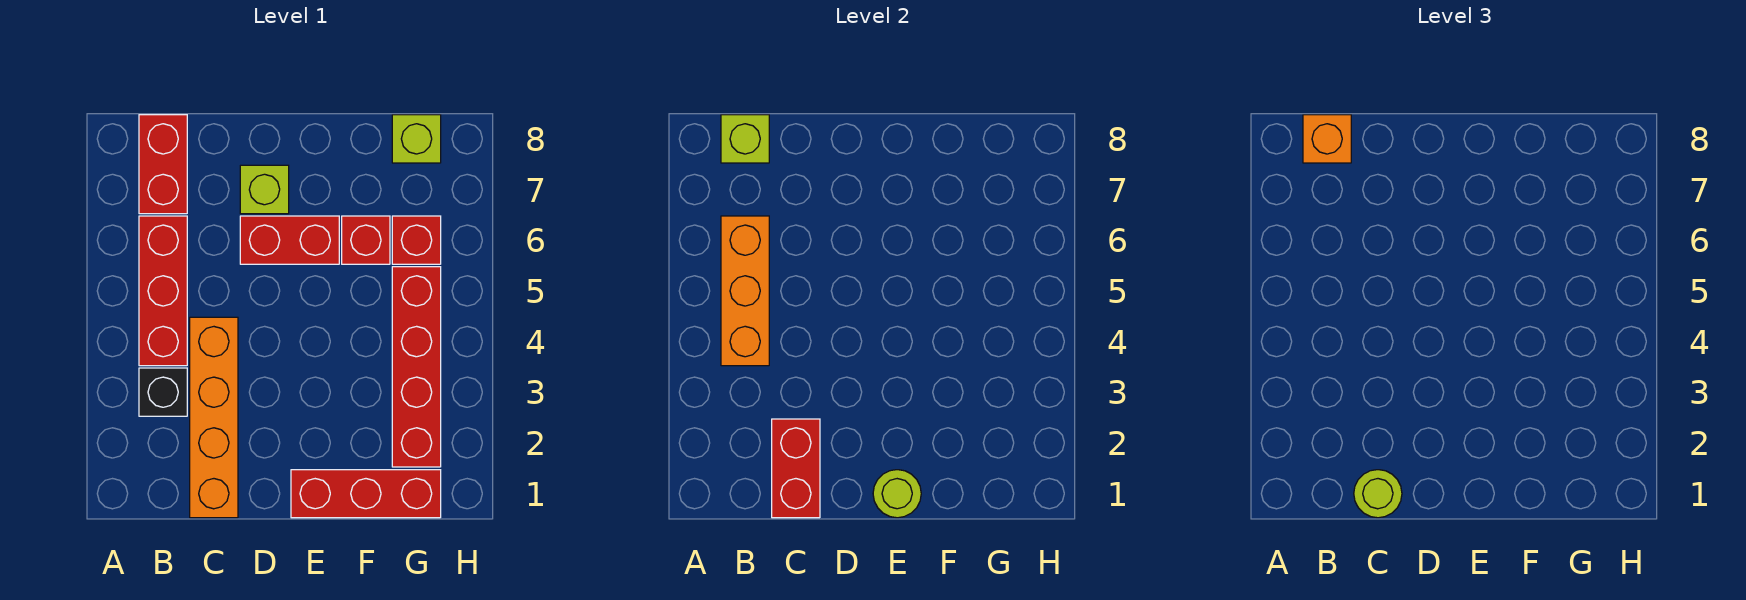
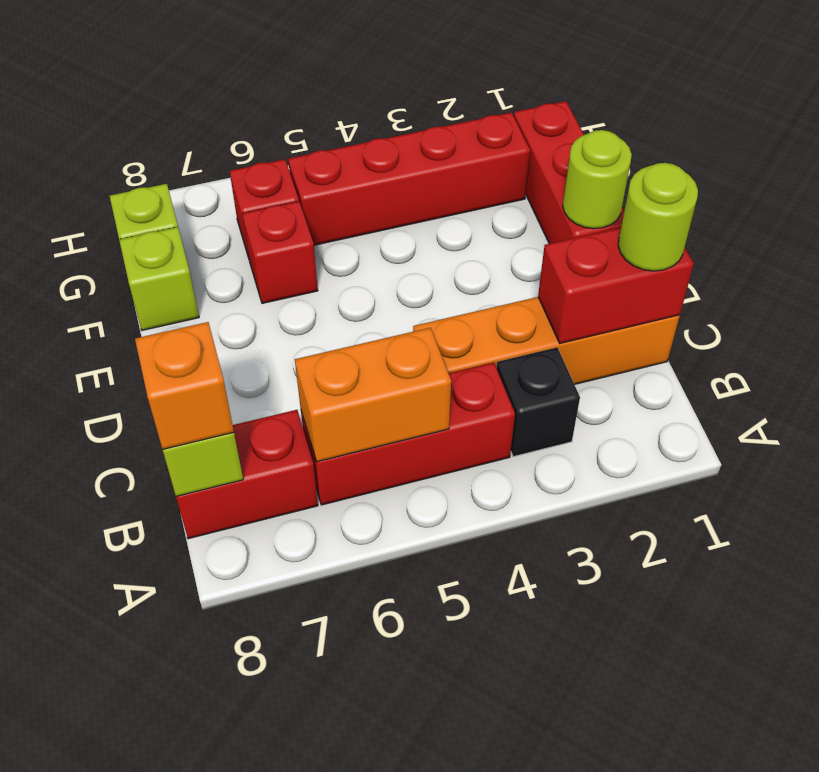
orange brick B4:B6 level 2 -> orange brick B5:B6 level 2
red brick D6:E6 level 1 -> none
lime brick D7 level 1 -> lime brick F8 level 1

